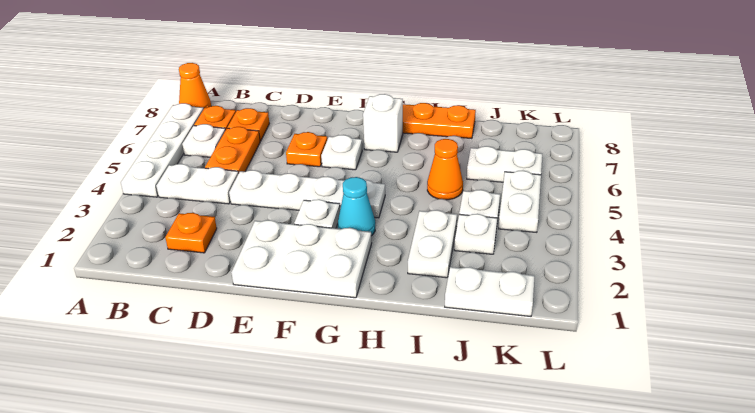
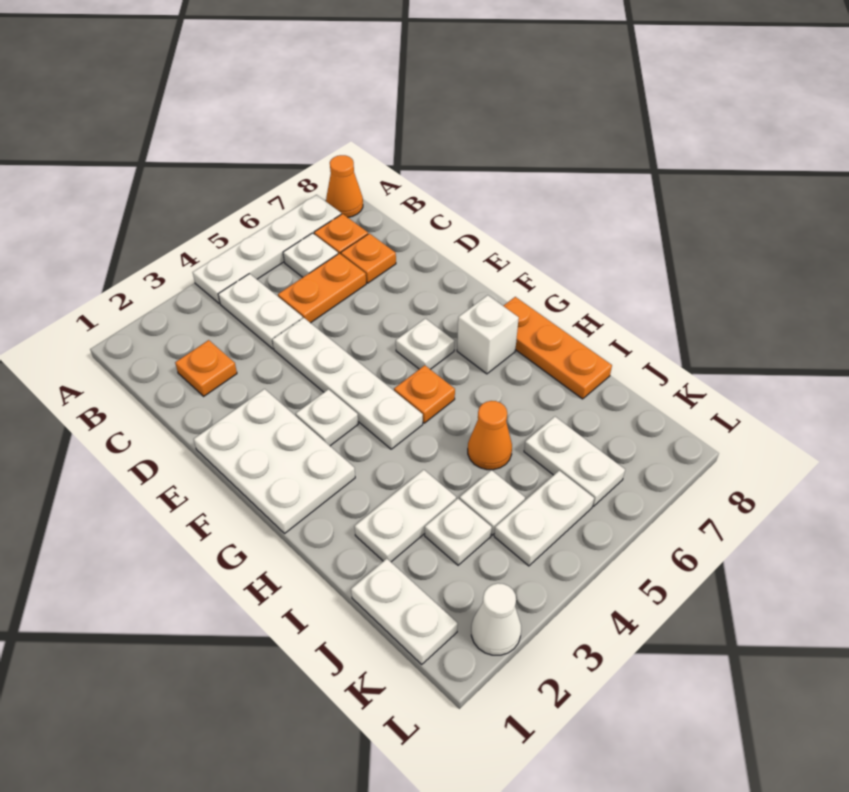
orange plate E6 level 1 -> orange plate G5 level 1
cyan cone G3 level 1 -> none
none -> white cone L2 level 1

